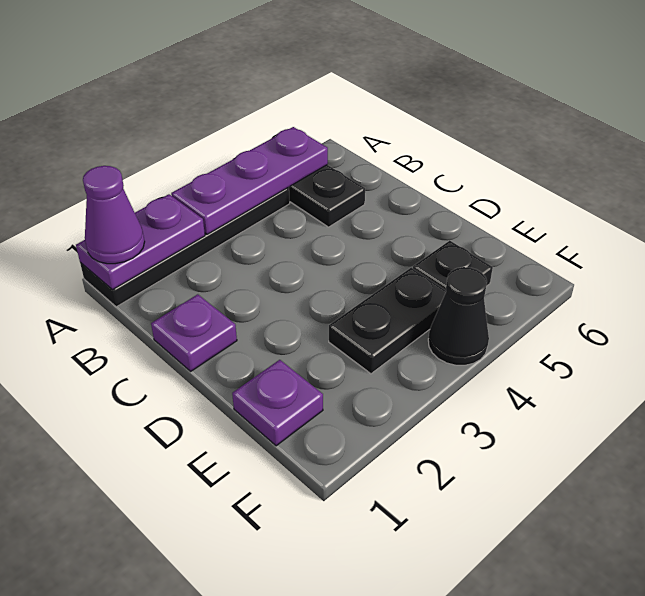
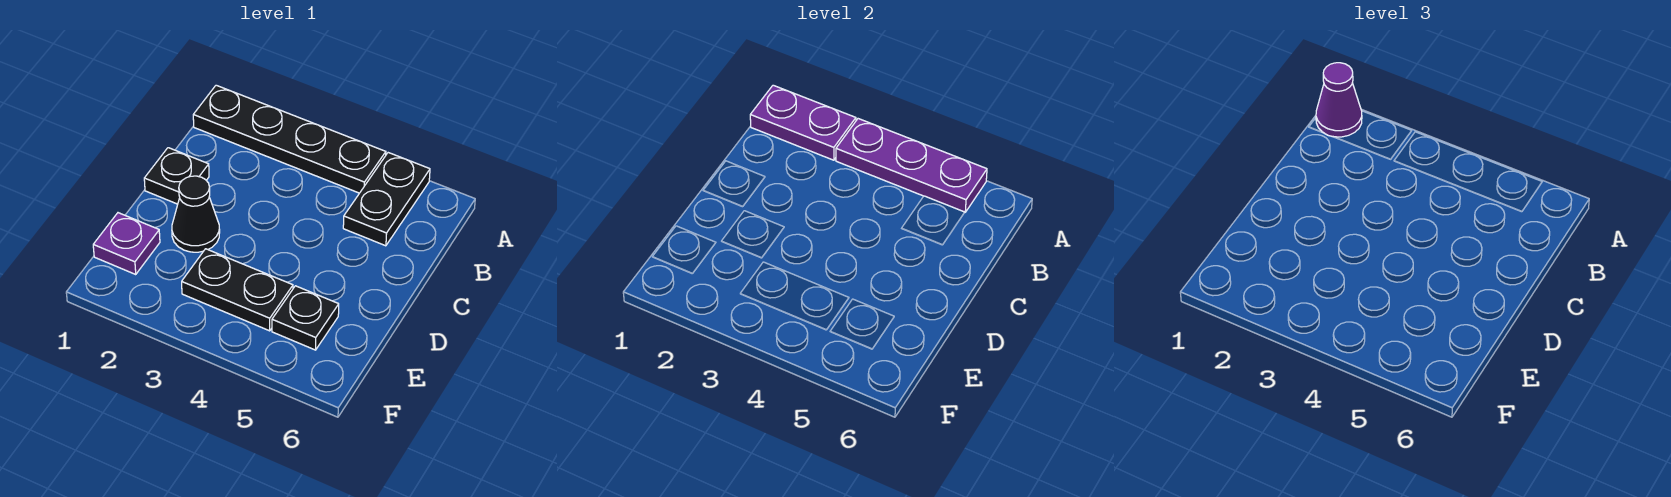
purple plate C1 level 1 -> black plate C1 level 1
black cone F4 level 1 -> black cone D2 level 1

